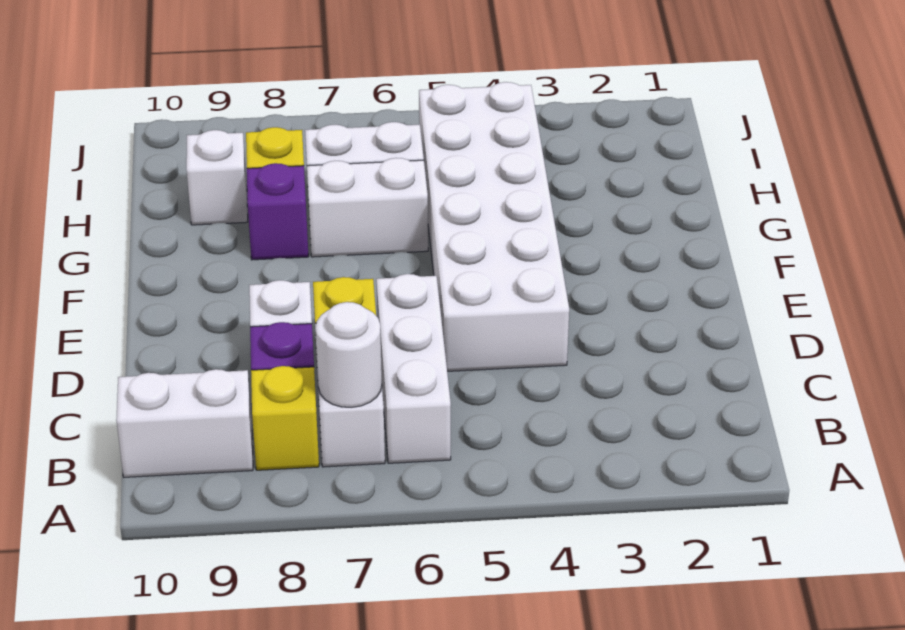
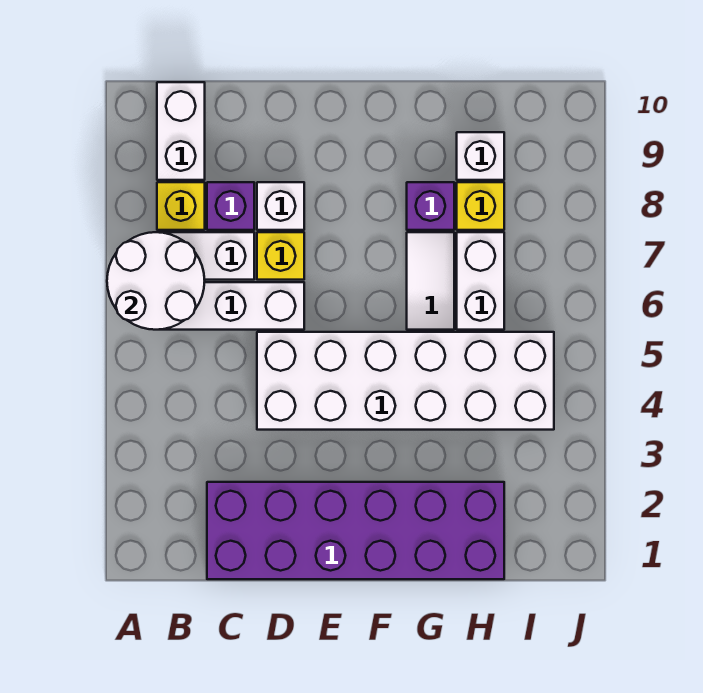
white round brick B7 level 2 -> white round brick A6:B7 level 2
none -> purple brick C1:H2 level 1
white brick G6:G7 level 1 -> white tile G6:G7 level 1

